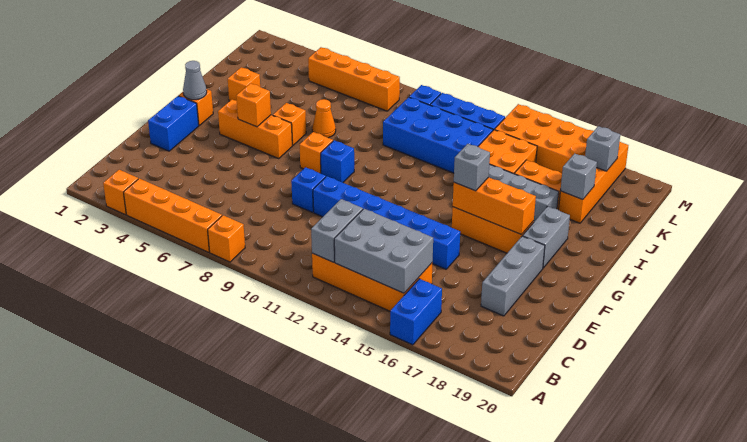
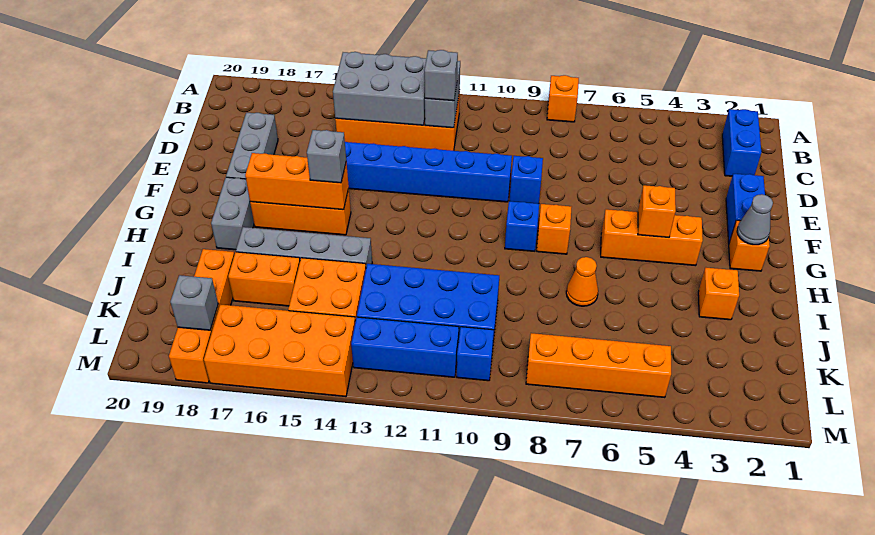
orange brick A3 level 1 -> none
orange brick A4:A7 level 1 -> none
blue brick A16:B16 level 1 -> blue brick B2:C2 level 1
orange brick H6 level 1 -> none
grey brick J18 level 2 -> grey brick C12 level 3

